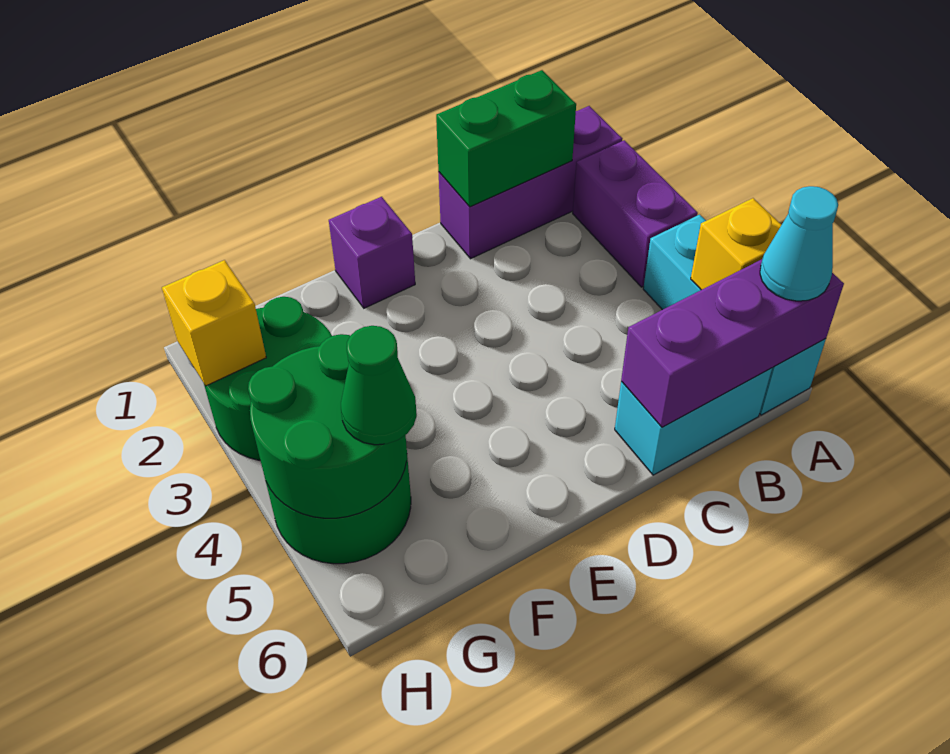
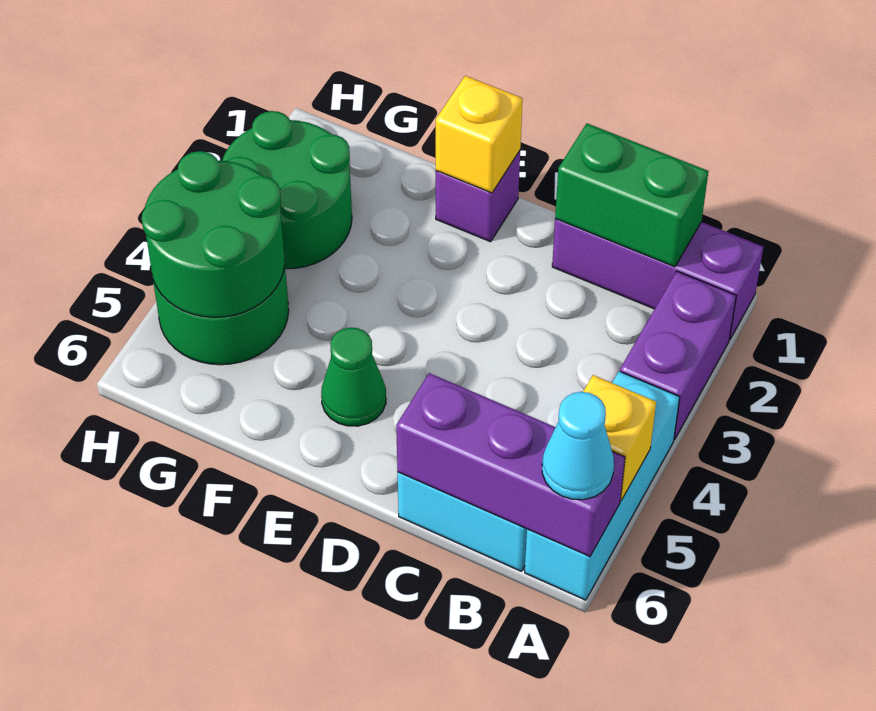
green cone G5 level 3 -> green cone E5 level 1
yellow brick H2 level 2 -> yellow brick E1 level 2

